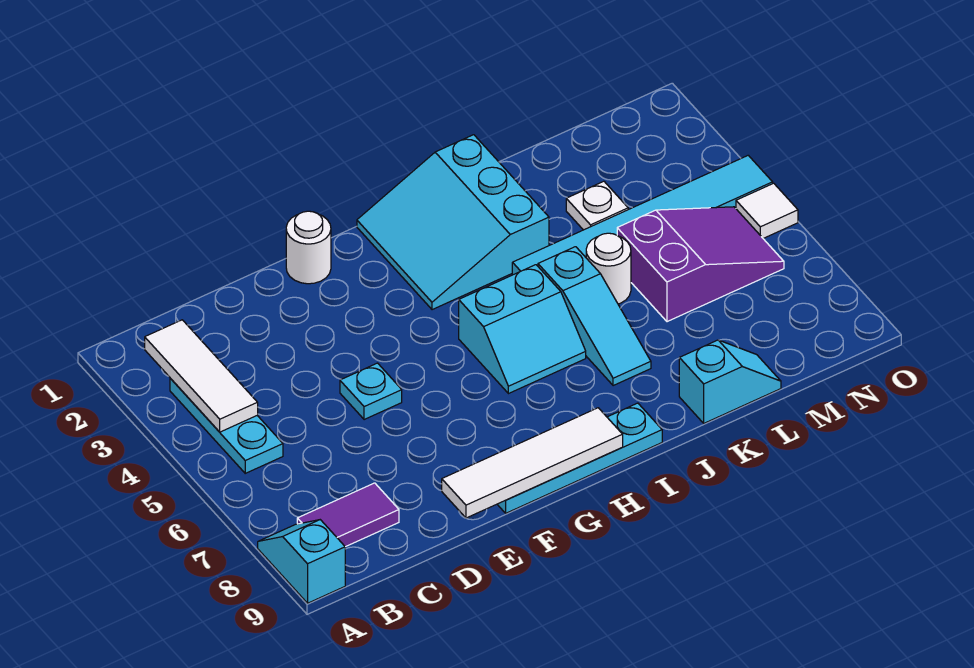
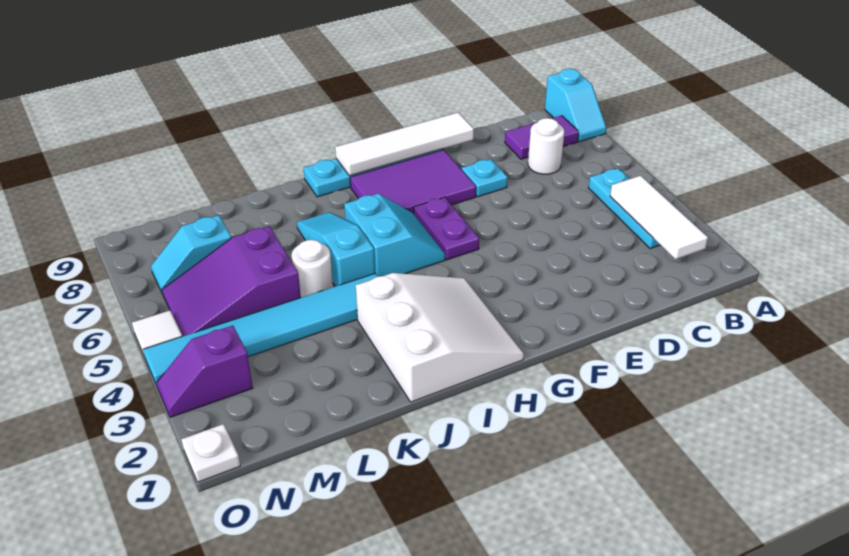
cyan plate E5 level 1 -> cyan plate E7 level 1
white round brick F1 level 1 -> white round brick C7 level 1
none -> purple tile F7:H8 level 1
none -> purple plate G5:G6 level 1
cyan slope H1:J3 level 1 top J -> white slope H1:J3 level 1 top J
cyan slope H5:I6 level 1 top 5 -> cyan slope H5:I6 level 1 top I
cyan slope K9:L9 level 1 top K -> cyan slope M7:N7 level 1 top M
white plate L3 level 1 -> white plate O1 level 1
none -> purple slope N3:O3 level 1 top N

